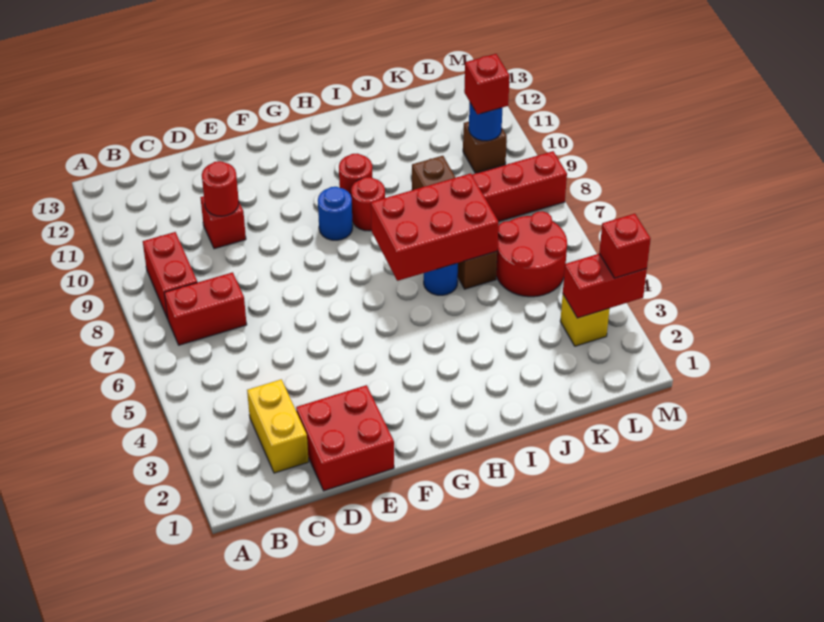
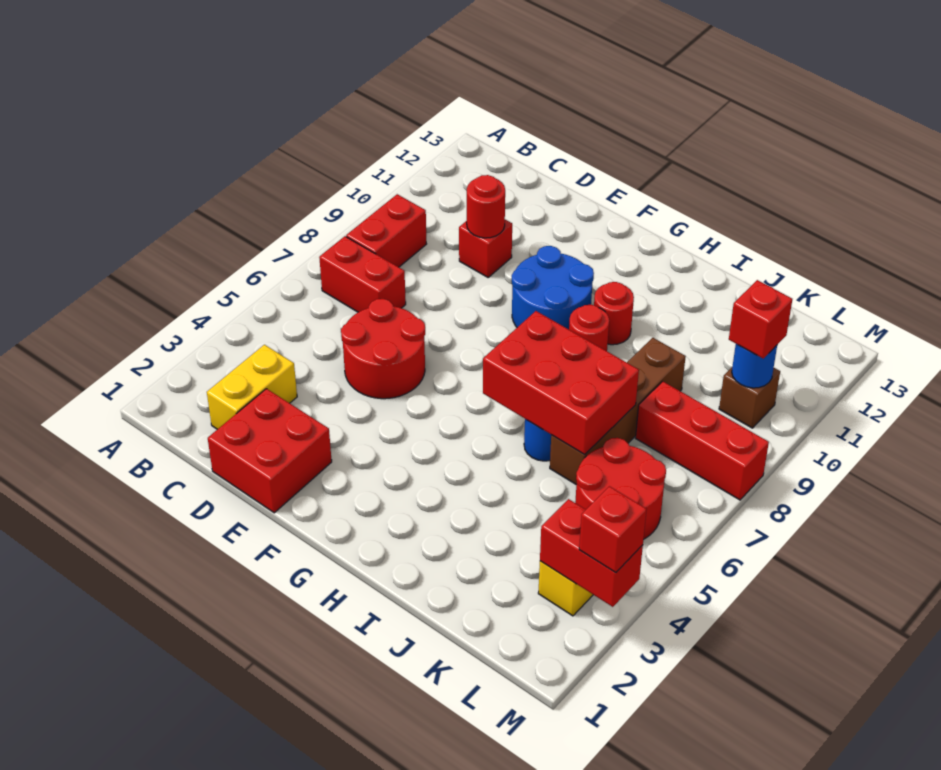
none -> red round brick D5:E6 level 1
blue round brick G9 level 1 -> blue round brick F9:G10 level 1

